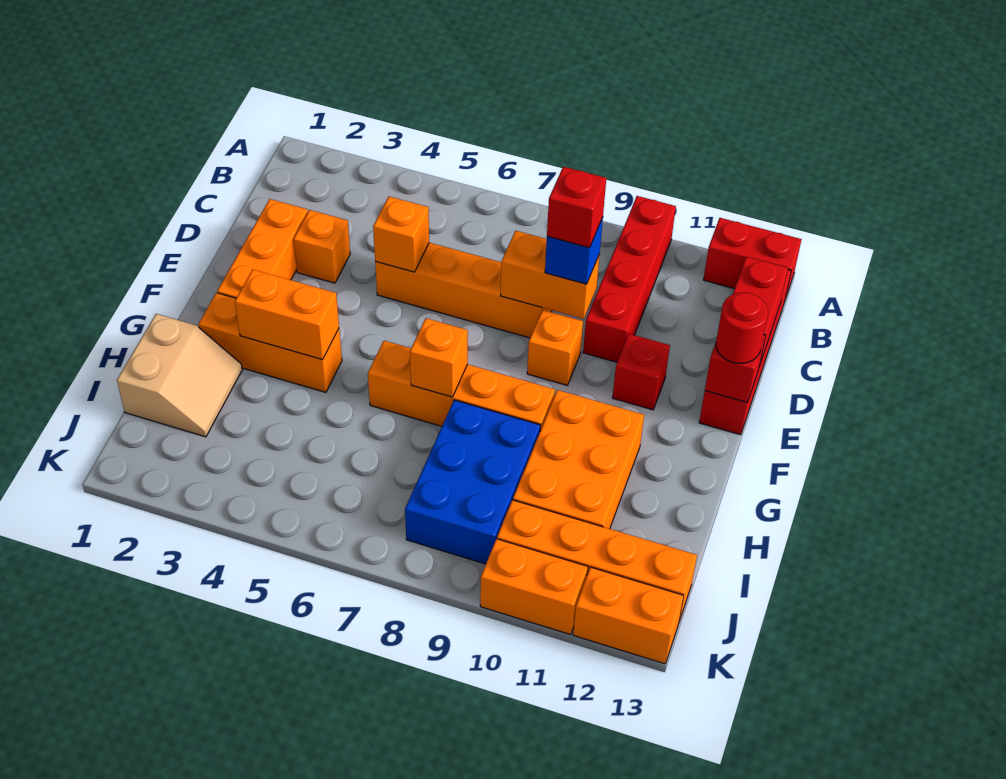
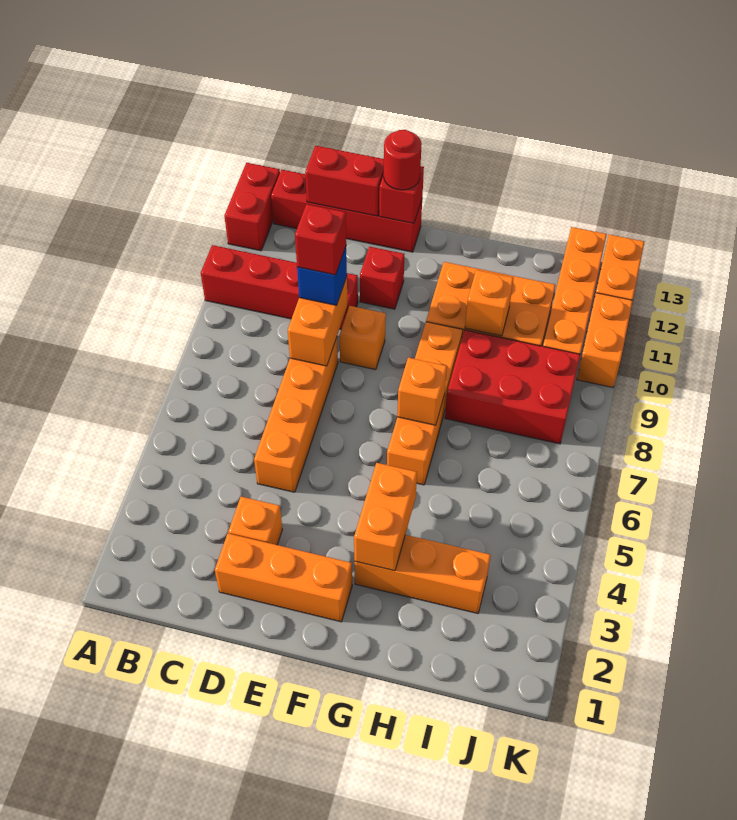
orange brick D5 level 2 -> orange brick H10 level 2
orange brick G2:G4 level 1 -> orange brick G3:I3 level 1
tan slope H1:I2 level 1 top 1 -> none
blue brick H8:J9 level 1 -> red brick H8:J9 level 1

